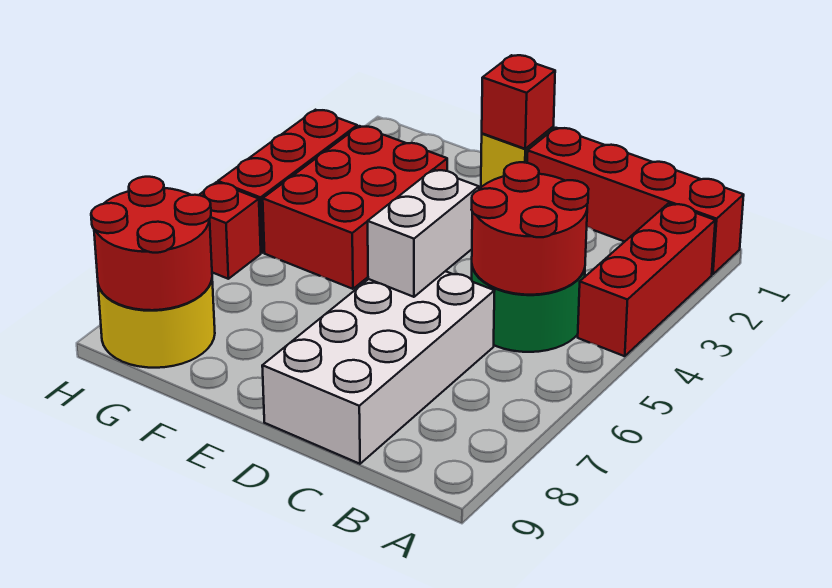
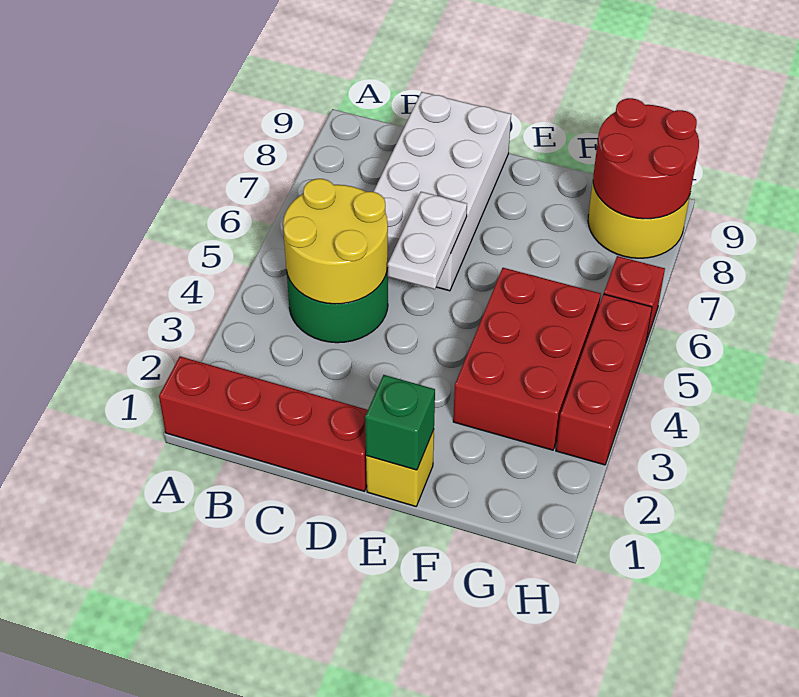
red brick A2:A4 level 1 -> none
red round brick B4:C5 level 2 -> yellow round brick B4:C5 level 2
white brick D5:D6 level 2 -> white plate D5:D6 level 2
red brick E1 level 2 -> green brick E1 level 2

